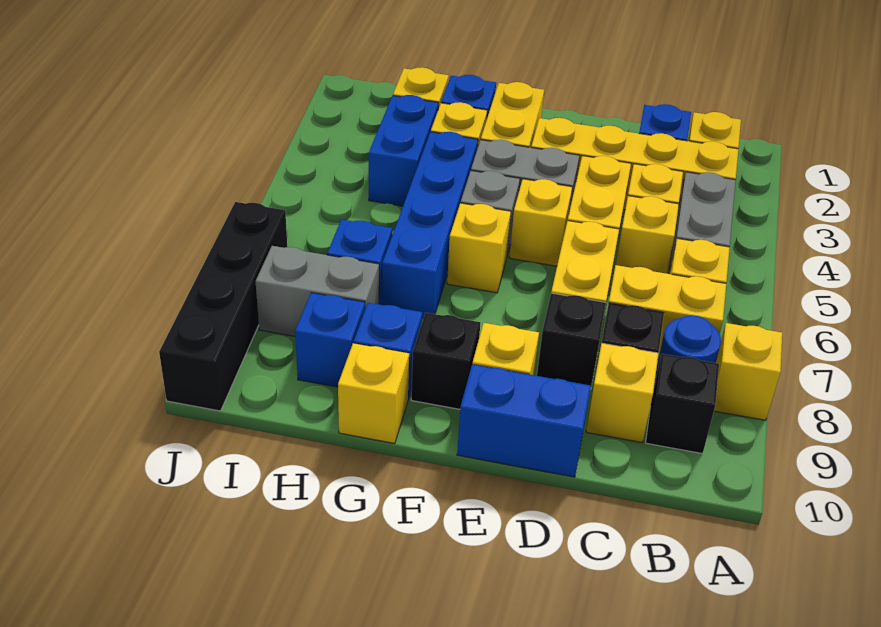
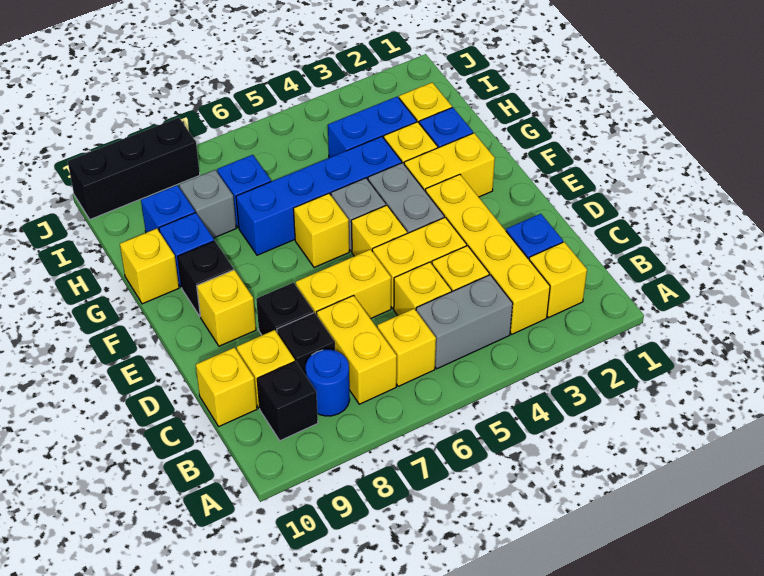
yellow brick A8 level 1 -> yellow brick C10 level 1
blue brick D10:E10 level 1 -> none
grey brick H8:I8 level 1 -> grey brick H8 level 1
black brick J7:J10 level 1 -> black brick J8:J10 level 1

